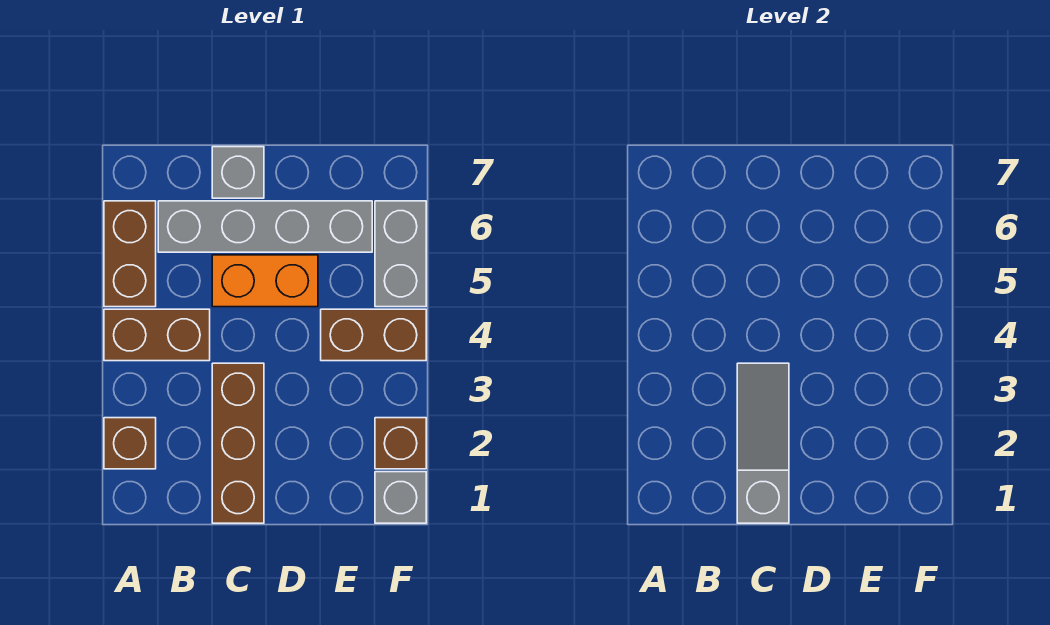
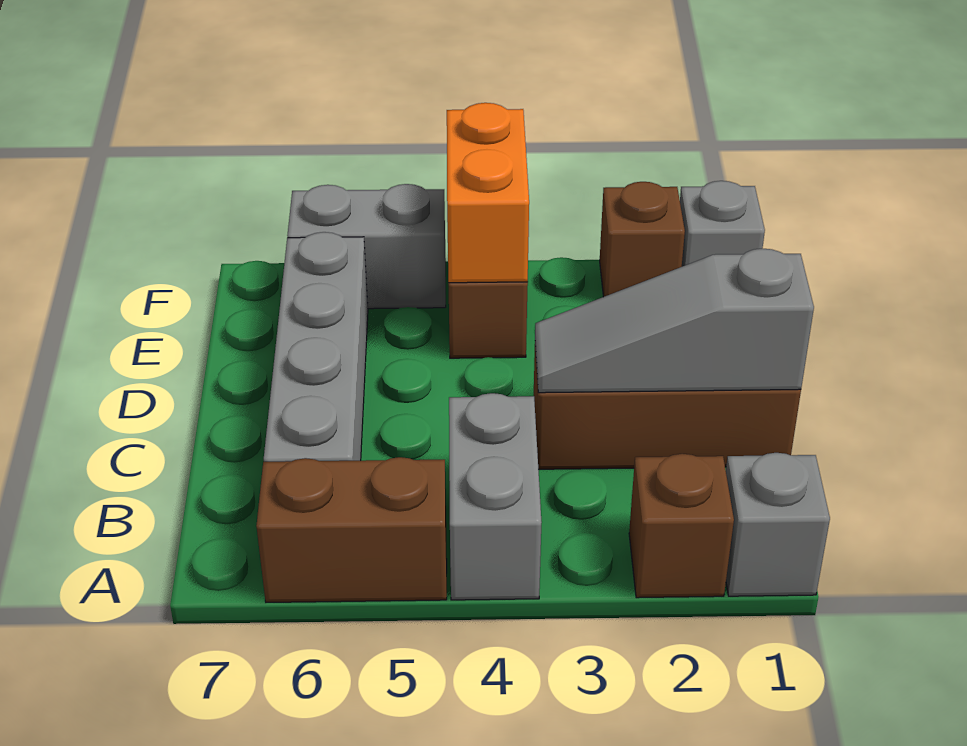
brown brick A4:B4 level 1 -> grey brick A4:B4 level 1
orange brick C5:D5 level 1 -> orange brick E4:F4 level 2
grey brick C7 level 1 -> grey brick A1 level 1

